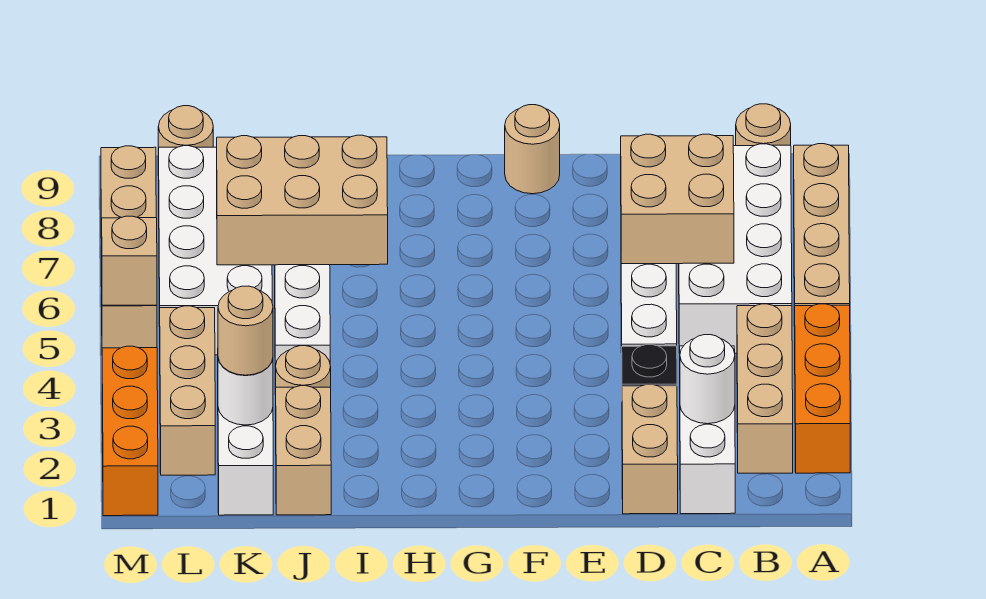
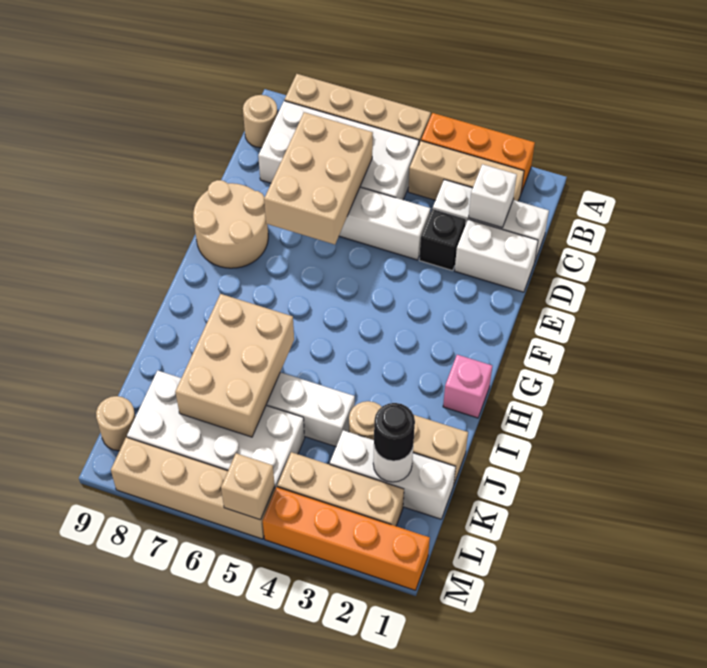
white round brick C2 level 2 -> white brick C2 level 2
tan brick C6:D7 level 2 -> tan brick C6:E7 level 2
tan brick D1:D2 level 1 -> white brick D1:D2 level 1
tan round brick F9 level 1 -> tan round brick E8:F9 level 1
none -> pink brick H1 level 1
tan round brick K2 level 3 -> black round brick K2 level 3
orange brick M1:M3 level 1 -> orange brick M1:M4 level 1

